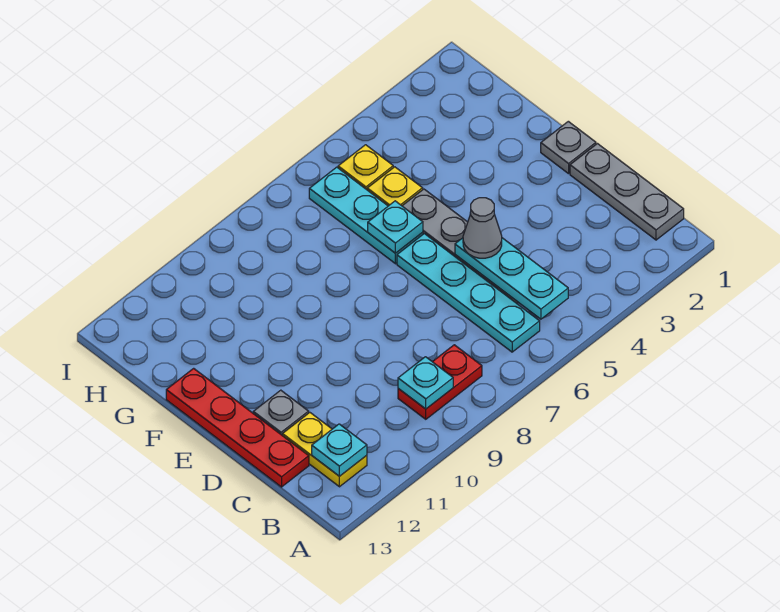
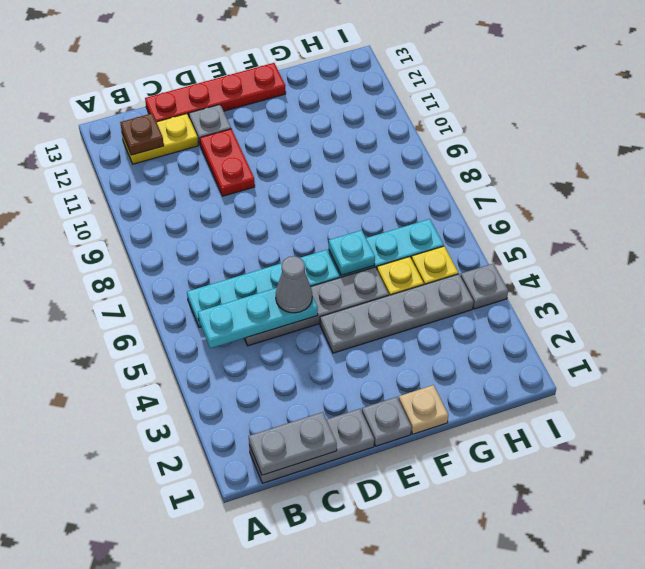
none -> grey plate B1:C1 level 2
red plate B8:B9 level 1 -> red plate D10:D11 level 1
cyan plate B9 level 2 -> none
cyan plate B12 level 2 -> brown plate B12 level 2
none -> grey plate E4:H4 level 1
none -> tan plate F1 level 1
none -> grey plate I4 level 1

